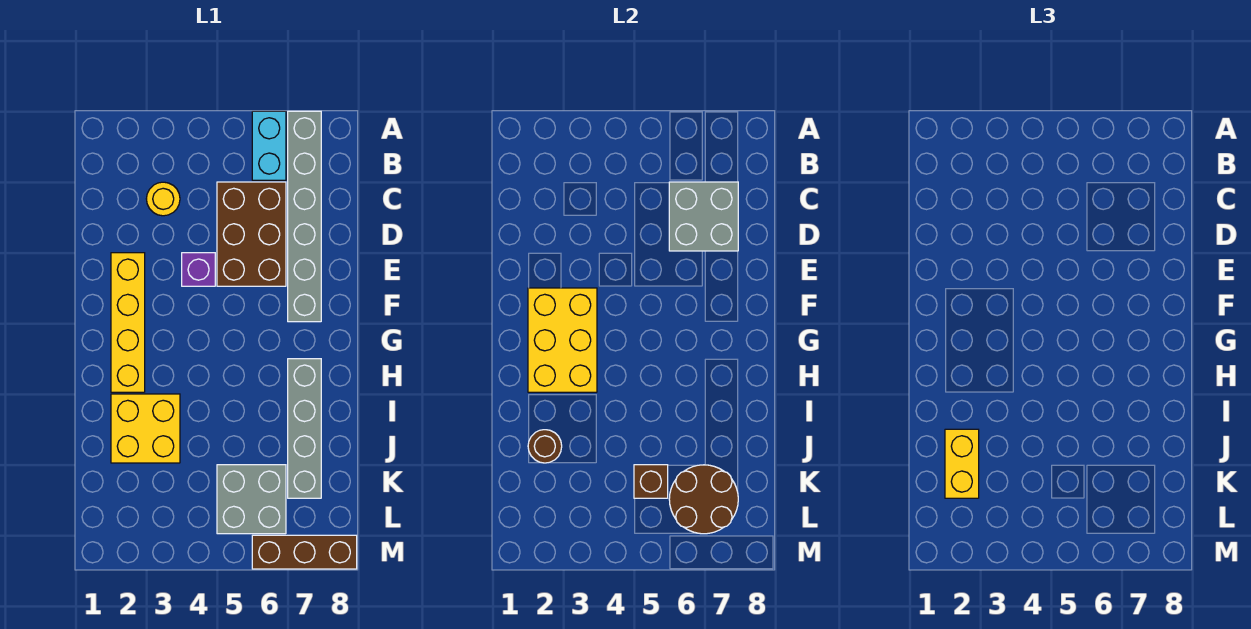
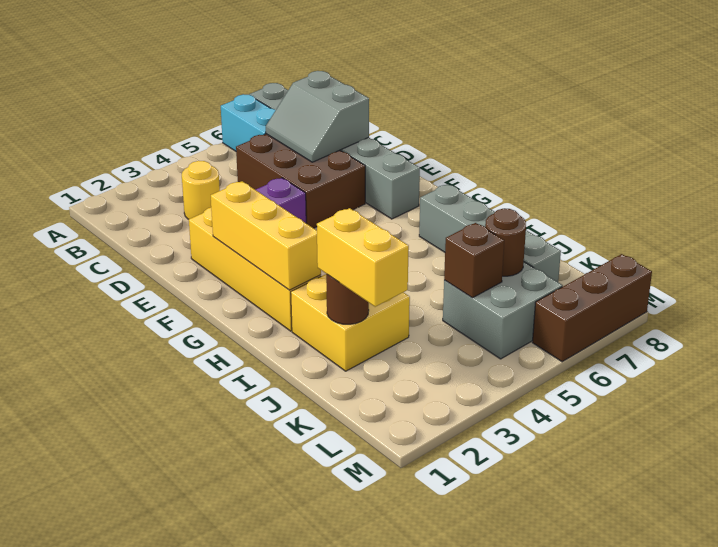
grey brick C6:D7 level 2 -> grey slope C6:D7 level 2 top 7
yellow brick F2:H3 level 2 -> yellow brick F2:H2 level 2
brown round brick K6:L7 level 2 -> brown round brick K6 level 2

